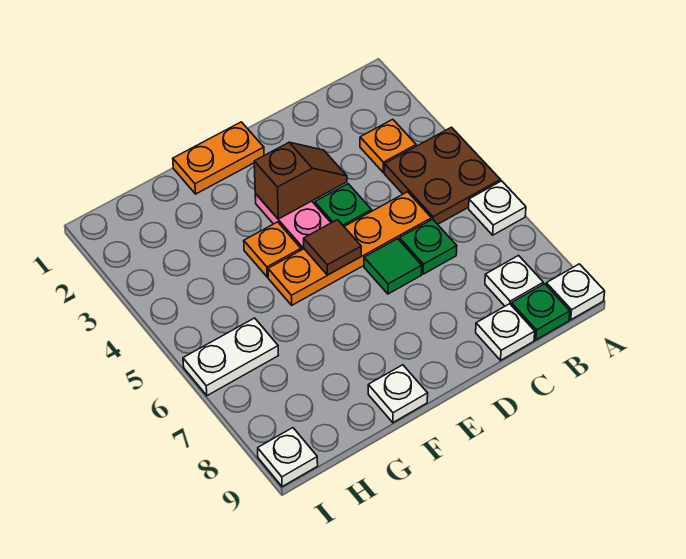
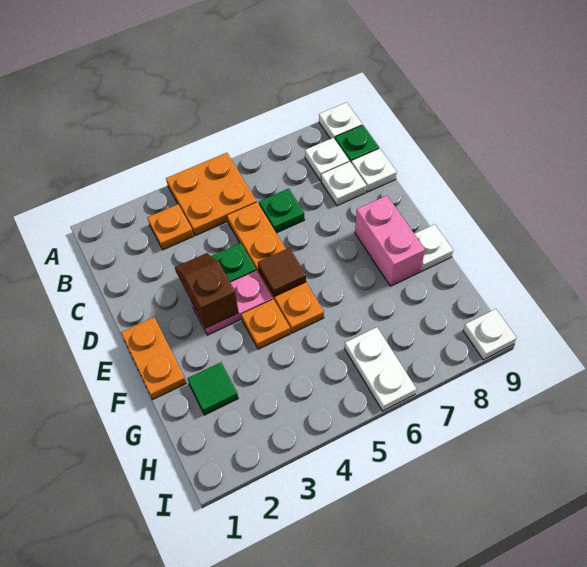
brown plate A4:B5 level 1 -> orange plate A4:B5 level 1
white plate A6 level 1 -> white plate C8 level 1
green tile D6 level 1 -> green tile G2 level 1
none -> pink brick E8:F8 level 1

